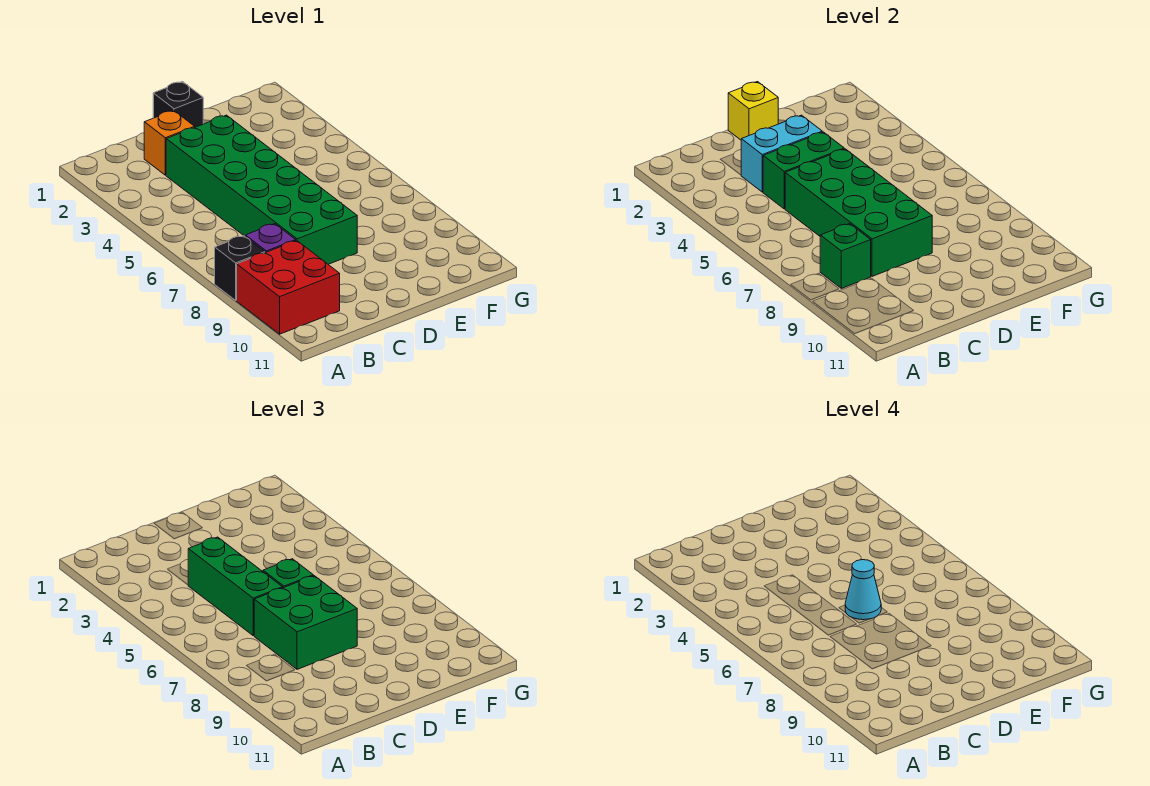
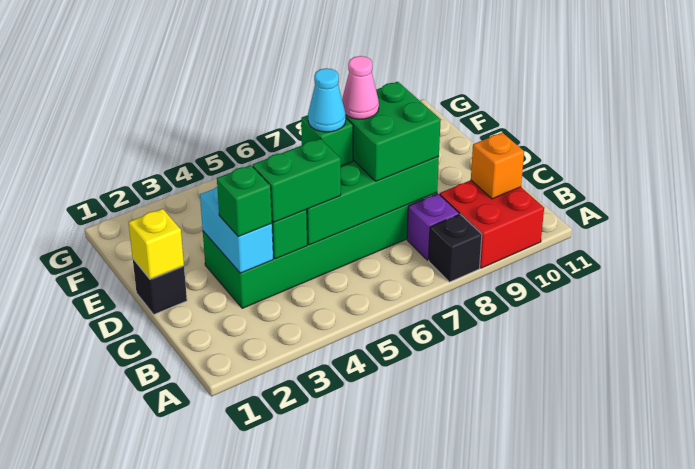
green brick B8 level 2 -> green brick C3 level 3
orange brick C2 level 1 -> orange brick B10 level 2
green brick C4:C6 level 3 -> green brick C4:C5 level 3
none -> pink cone D7 level 4

